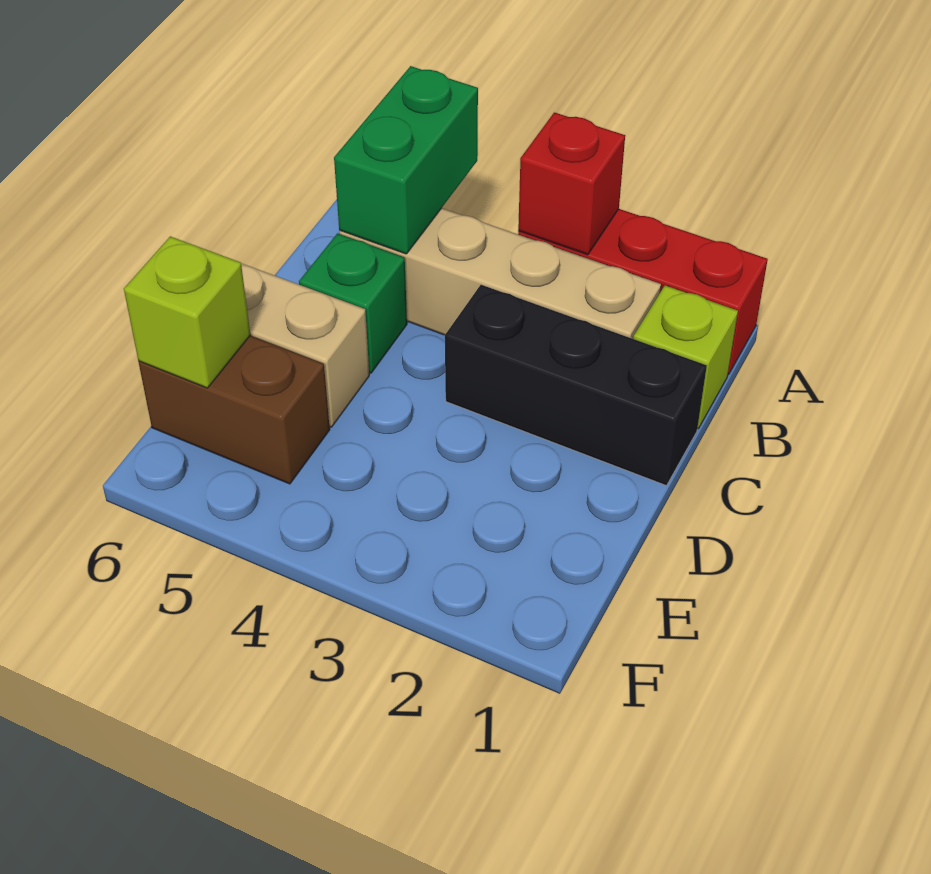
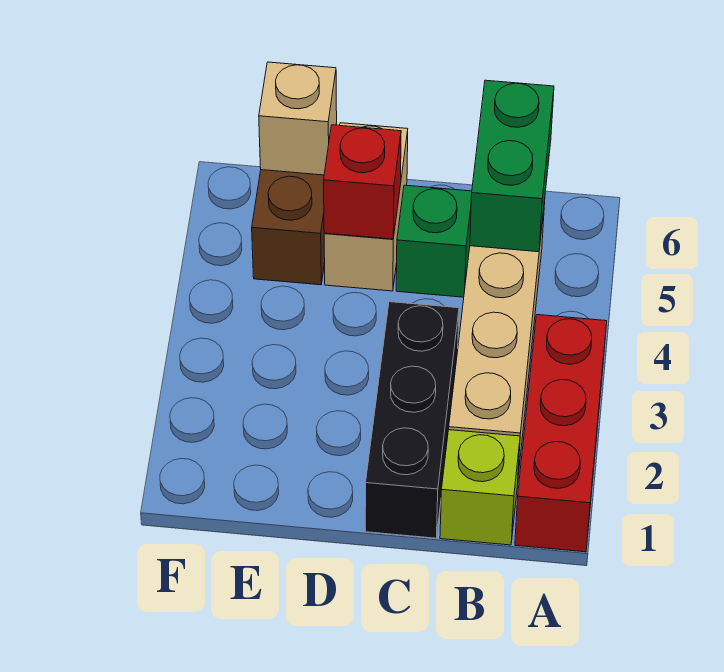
red brick A3 level 2 -> red brick D5 level 2
green brick A5:B5 level 2 -> green brick B5:B6 level 2
lime brick E6 level 2 -> tan brick E6 level 2

